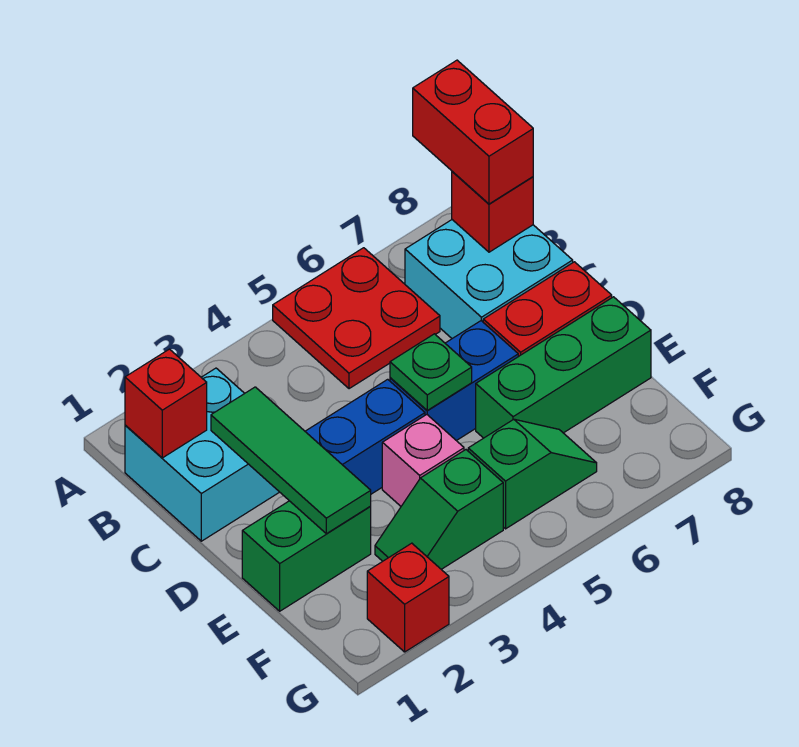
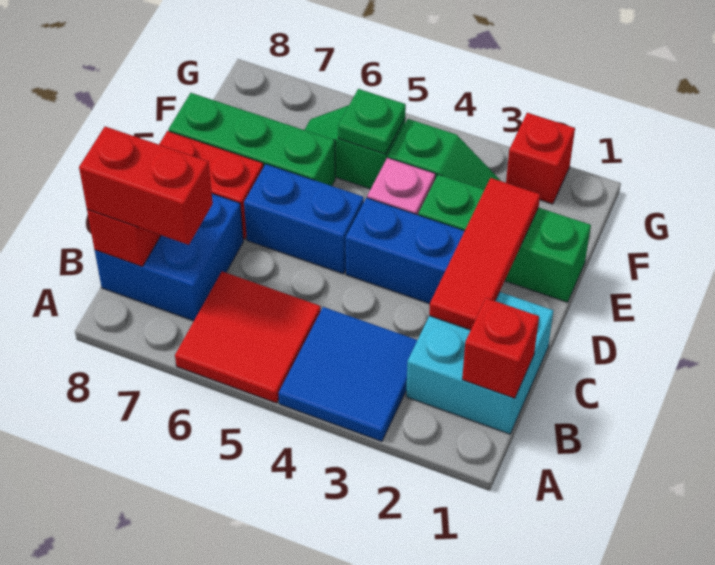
none -> blue tile A3:B4 level 1
red plate A5:B6 level 1 -> red tile A5:B6 level 1
red brick A8:B8 level 3 -> red brick B7:B8 level 3
cyan brick B7:C8 level 1 -> blue brick B7:C8 level 1
green tile C2:E2 level 2 -> red tile C2:E2 level 2
green plate D5 level 2 -> green plate F5 level 2
green brick E1:E2 level 1 -> green brick E1:E3 level 1

